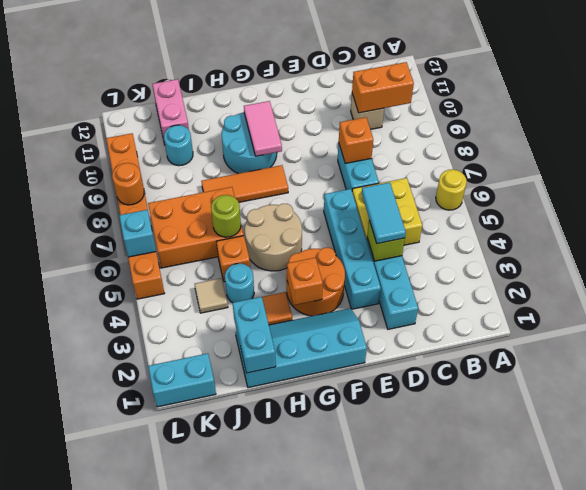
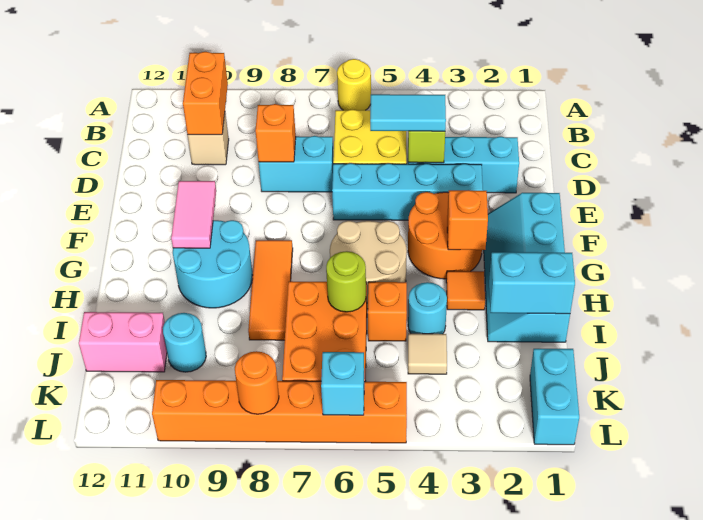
pink tile G9:G10 level 2 -> pink tile F10:G10 level 2

